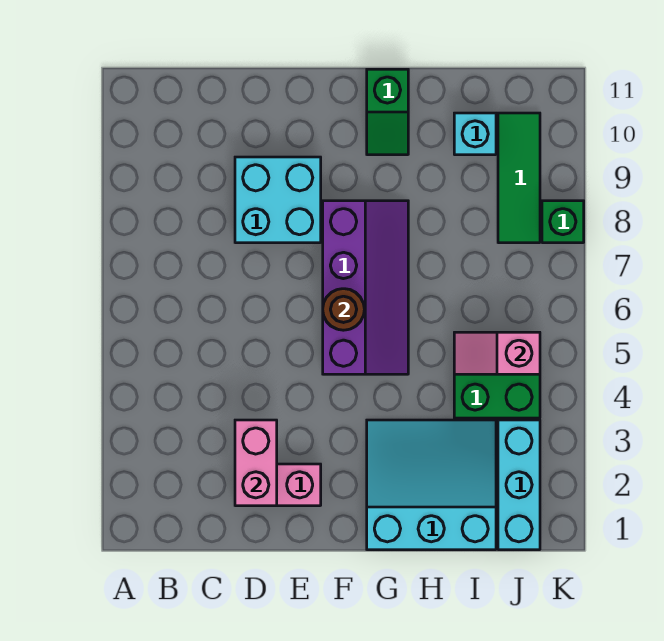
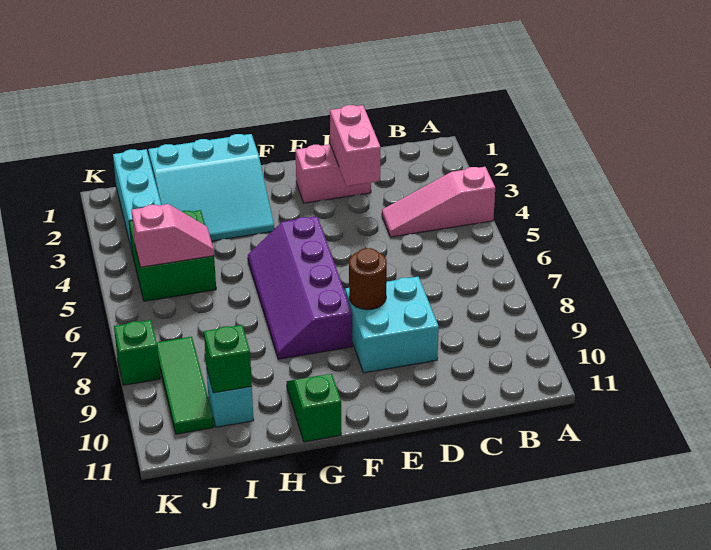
none -> pink slope A4:C4 level 1 top A
brown round brick F6 level 2 -> brown round brick E8 level 2
none -> green brick I10 level 2

